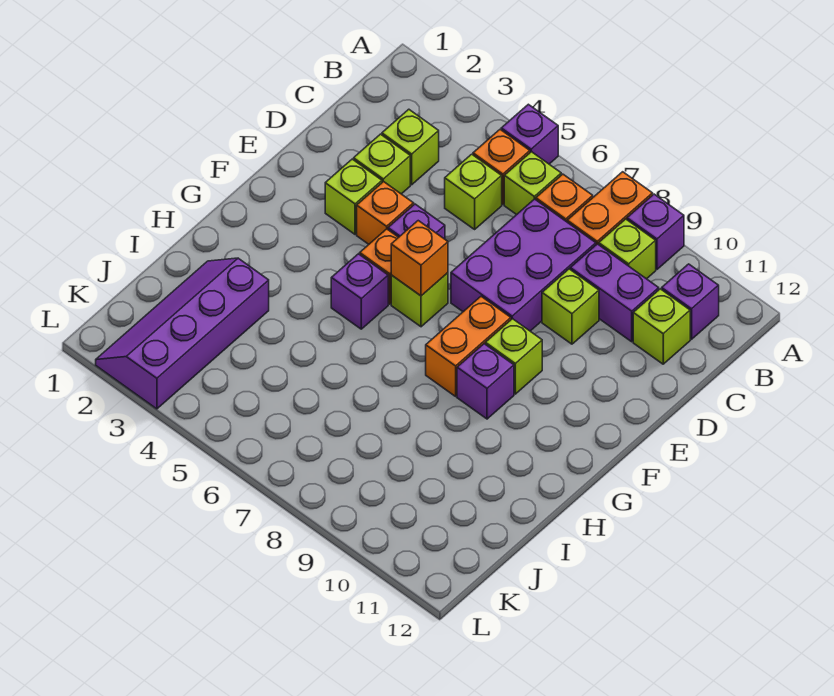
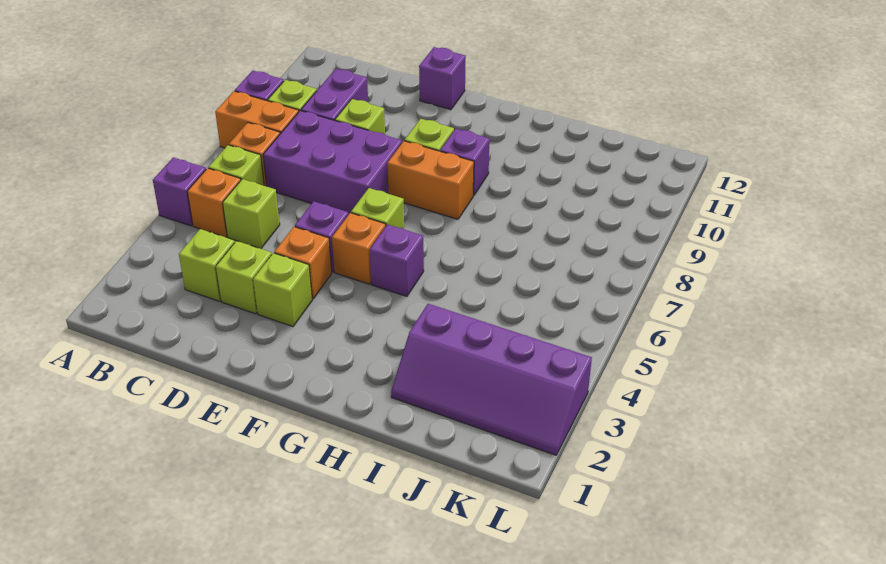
purple brick B11 level 1 -> purple brick E12 level 1
lime brick C11 level 1 -> none
orange brick F6 level 2 -> none

